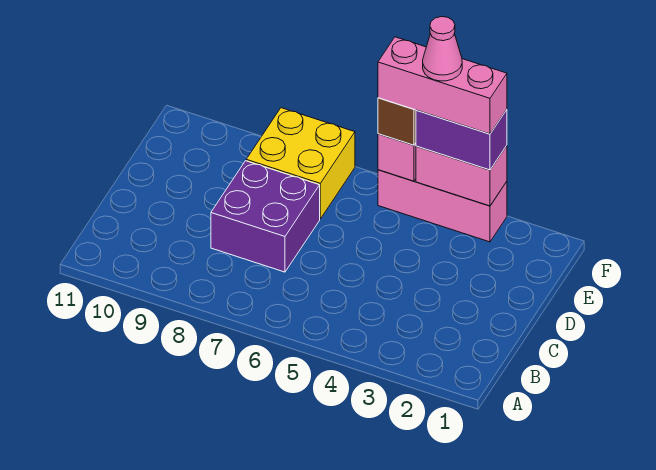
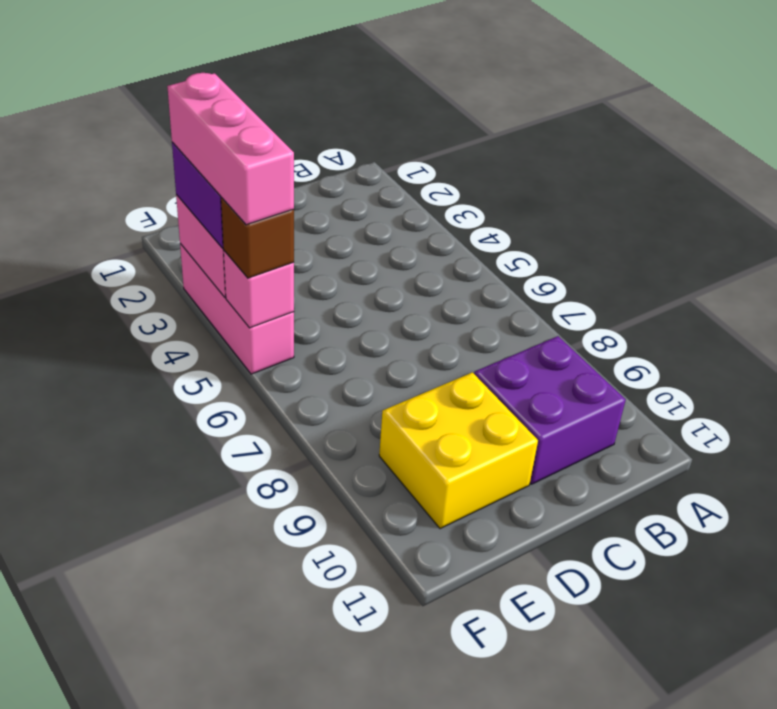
purple brick C7:D8 level 1 -> purple brick B9:C10 level 1
yellow brick E7:F8 level 1 -> yellow brick D9:E10 level 1
pink cone F4 level 5 -> none

